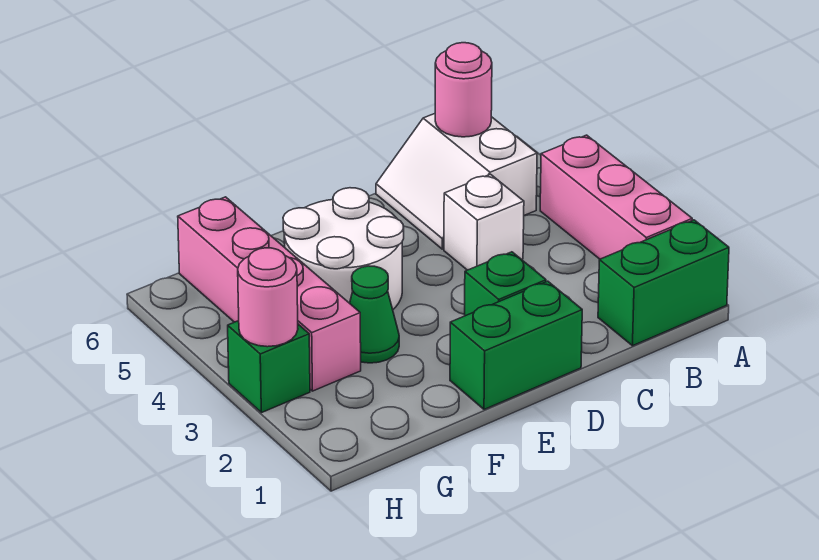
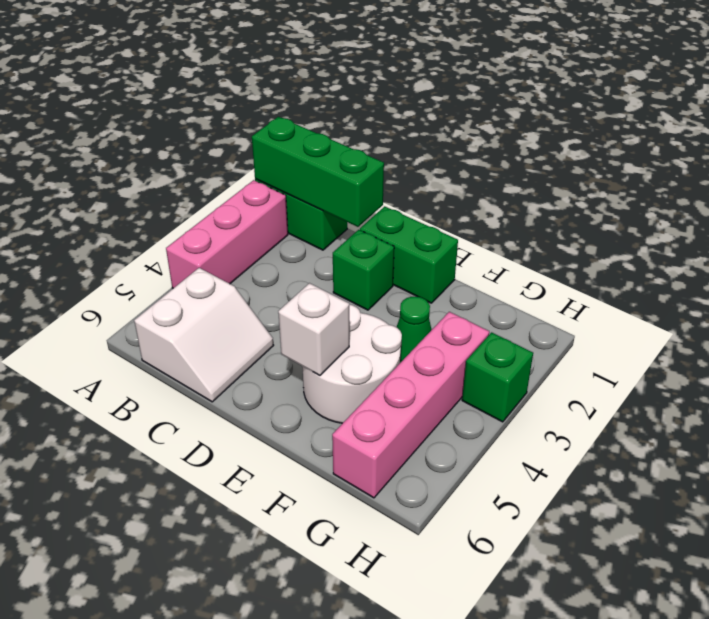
none -> green brick A1:C1 level 2
pink round brick B6 level 2 -> none
white brick C4 level 1 -> white brick E5 level 2
pink round brick H3 level 2 -> none

